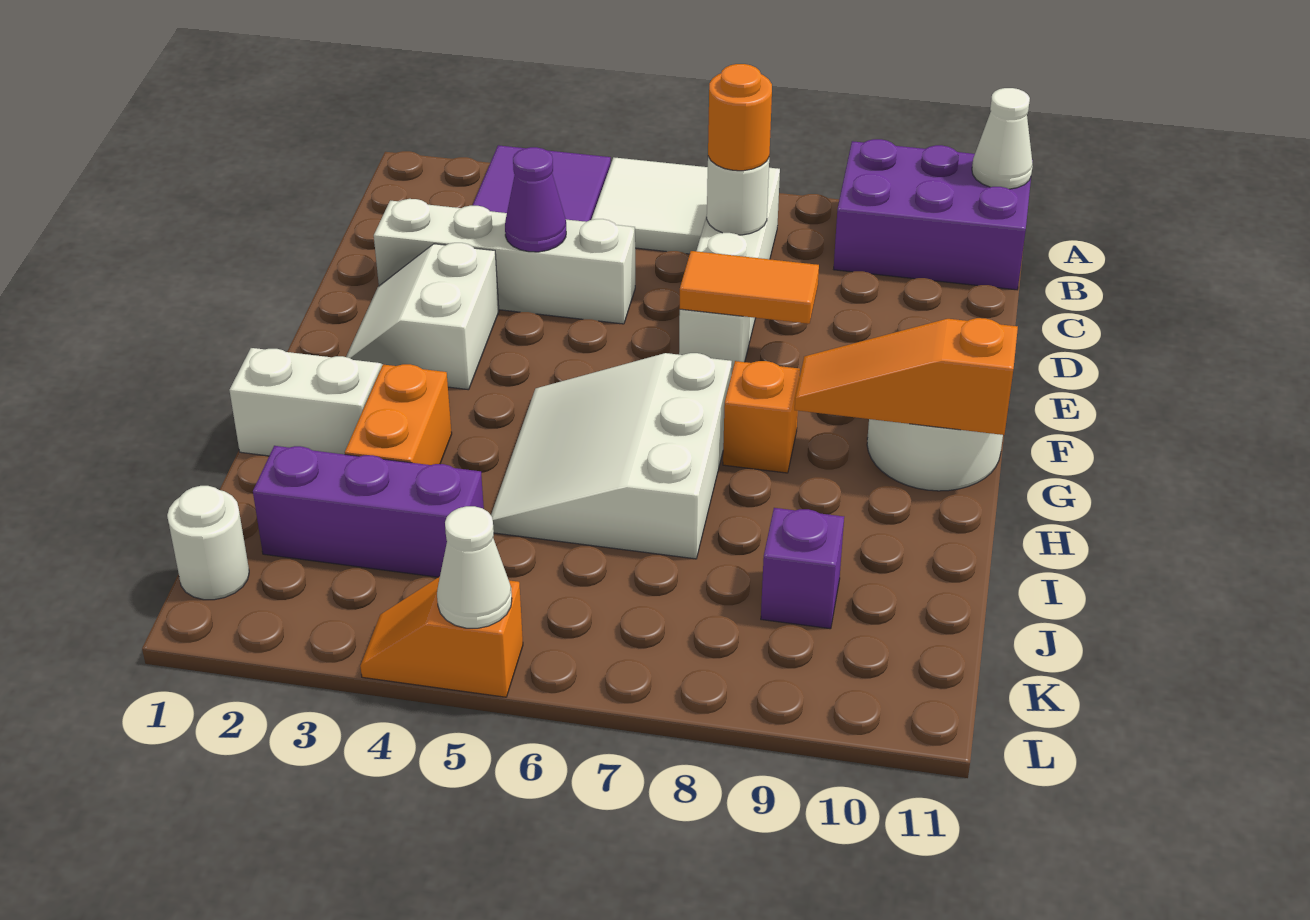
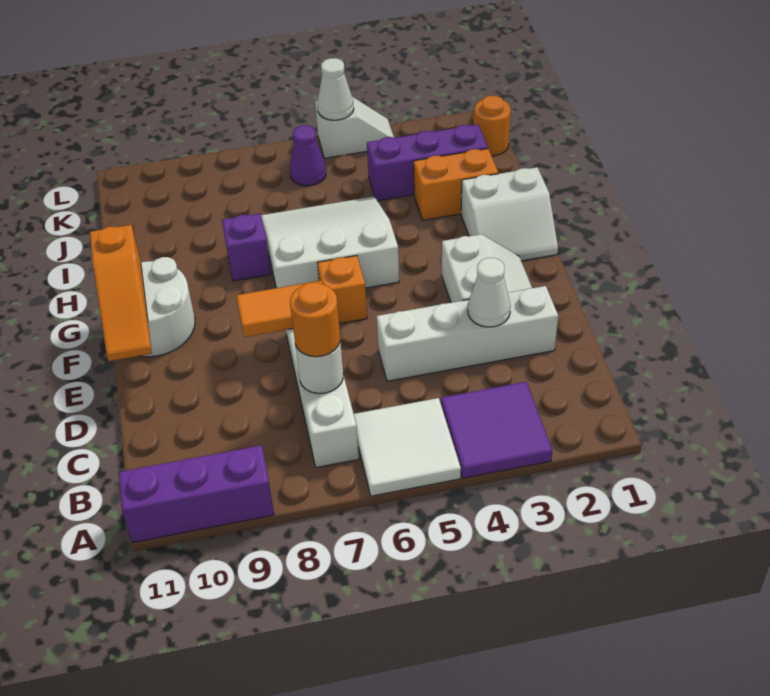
purple brick A9:B11 level 1 -> purple brick A9:A11 level 1
white cone A11 level 2 -> white cone D3 level 2
purple cone D4 level 2 -> purple cone K6 level 1
white slope G5:I7 level 1 top 7 -> white slope G5:I7 level 1 top G
orange brick G8 level 1 -> orange brick F6 level 1
orange slope G9:G11 level 2 top 11 -> orange slope E11:G11 level 2 top G
orange brick H3:I3 level 1 -> orange brick I2:I3 level 1
purple brick J9 level 1 -> purple brick H8 level 1
white round brick K1 level 1 -> orange round brick K1 level 1
orange slope L4:L5 level 1 top 5 -> white slope L4:L5 level 1 top 5

